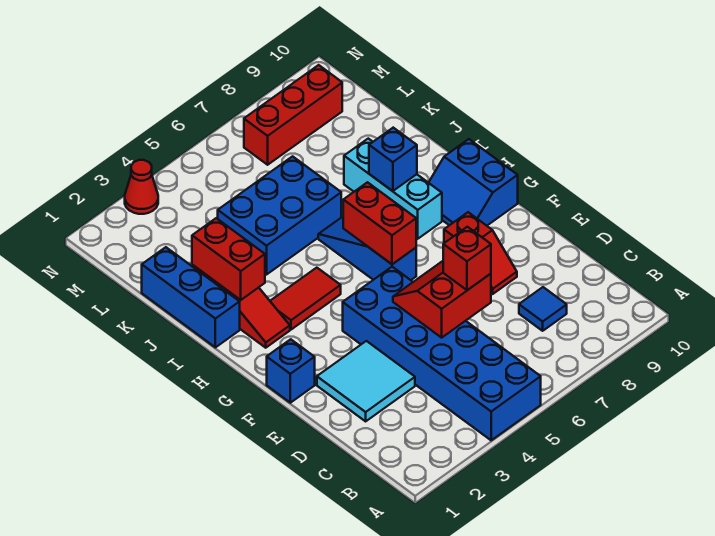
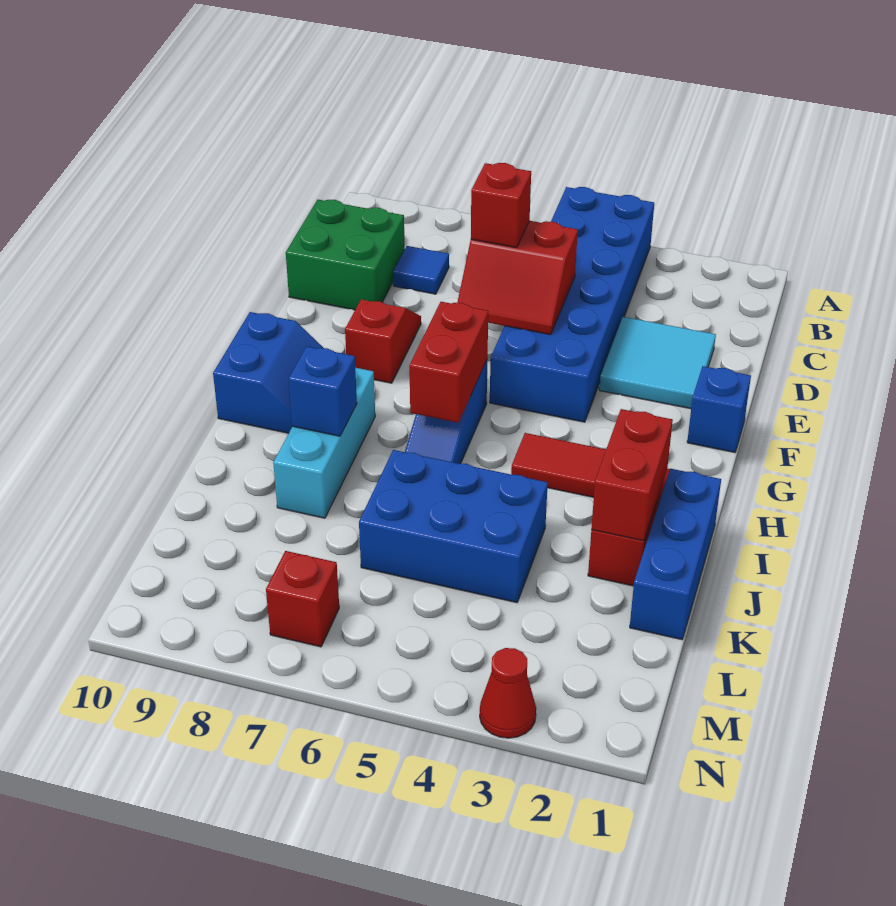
none -> green brick C9:D10 level 1
red brick M7:M9 level 1 -> red brick M7 level 1

